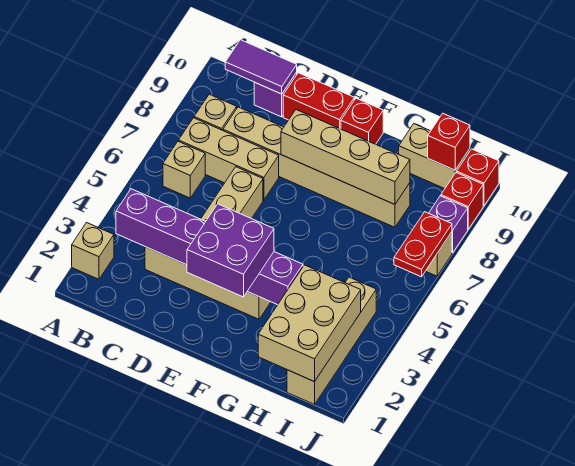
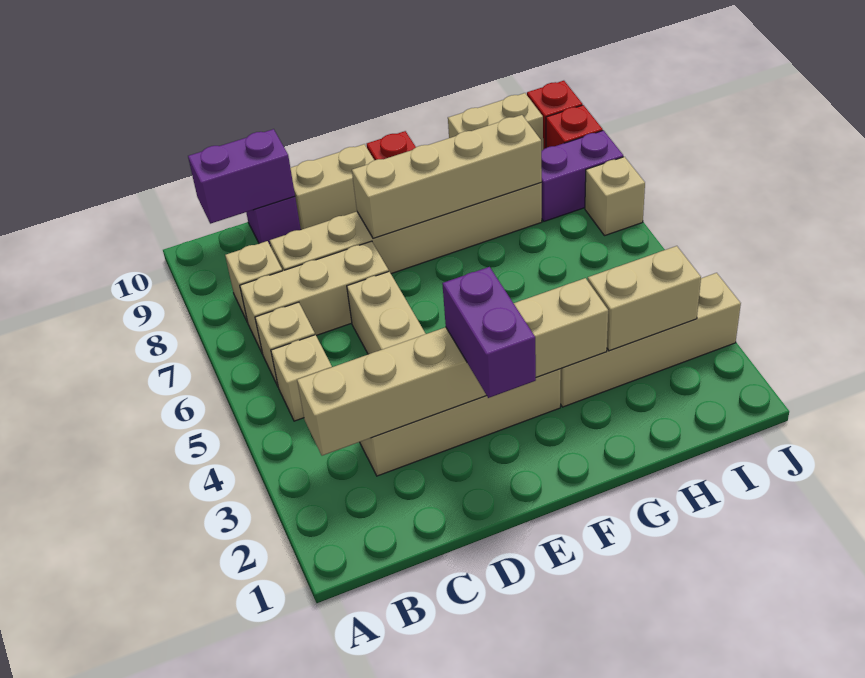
tan brick A2 level 1 -> tan brick B5 level 1
purple brick B3:G3 level 2 -> tan brick B3:G3 level 2
purple tile B10:C10 level 2 -> purple brick B10:C10 level 2
red brick D10:E10 level 1 -> tan brick D10:E10 level 1
purple brick E2:F3 level 3 -> purple brick E2:E3 level 3
tan brick H1:I3 level 2 -> tan brick H3:I3 level 2
tan brick I1:I4 level 1 -> tan brick G3:J3 level 1
red brick I10 level 2 -> none
red plate J6:J7 level 2 -> none
purple brick J8 level 1 -> purple brick I8:J8 level 1

